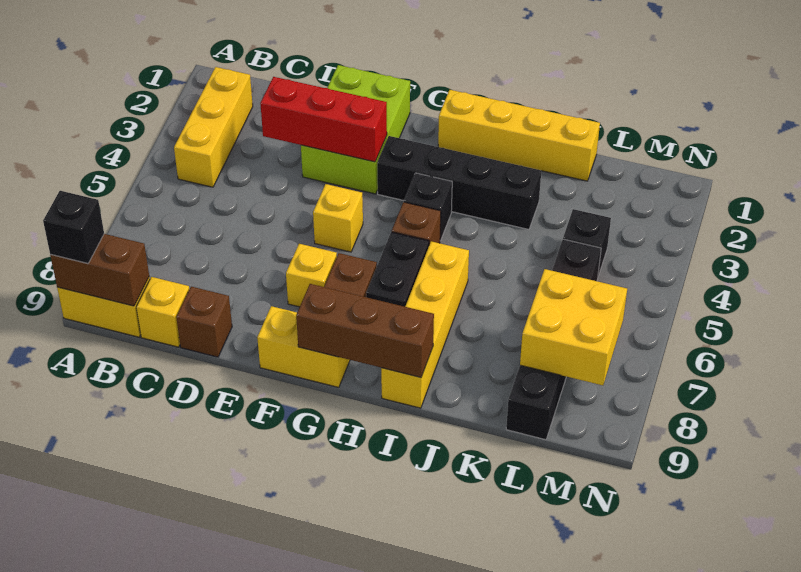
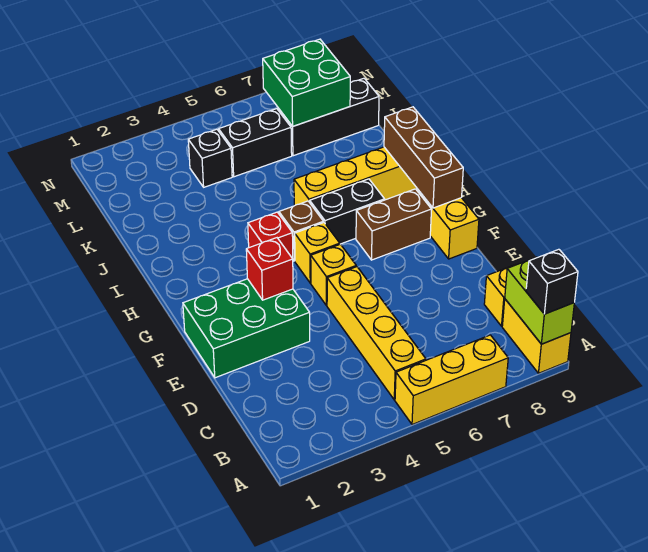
brown brick A9:B9 level 2 -> lime brick A9:B9 level 2
yellow brick B2:B4 level 1 -> yellow brick A5:A7 level 1
red brick D3:F3 level 2 -> red brick F3 level 2
brown brick D9 level 1 -> none
lime brick E1:F3 level 1 -> green brick E1:F3 level 1
yellow brick F7 level 1 -> yellow brick G5 level 1
black brick G3:J3 level 1 -> none
yellow brick H1:K1 level 1 -> yellow brick B5:E5 level 1
black brick H4 level 1 -> red brick H4 level 1
yellow brick L7:M8 level 2 -> green brick L7:M8 level 2

